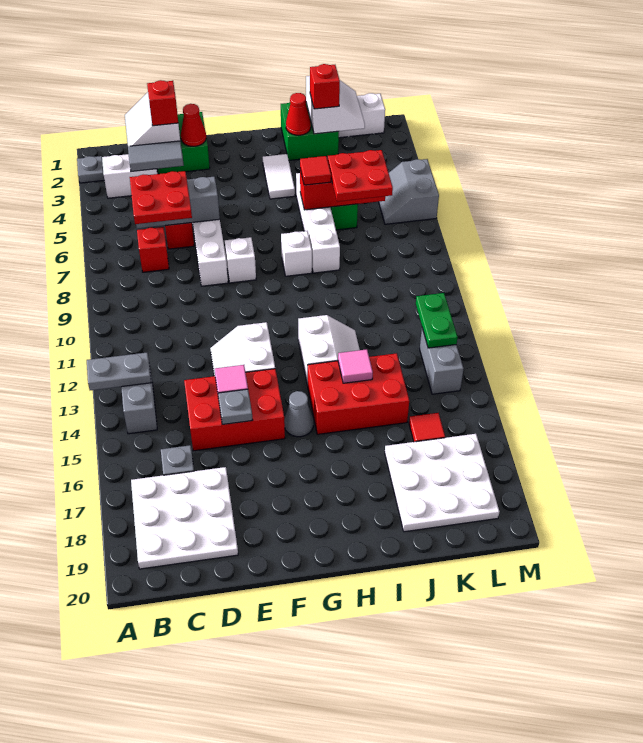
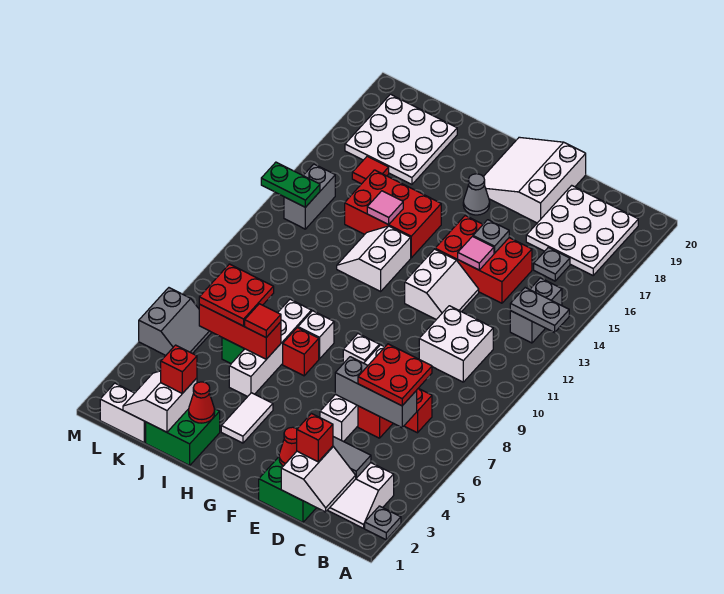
none -> white brick C10:D11 level 1
none -> white slope E18:G20 level 1 top E
grey cone G15 level 1 -> grey cone G17 level 1
none -> red brick H7 level 1
green plate L12:L13 level 2 -> green plate L13:M13 level 2

